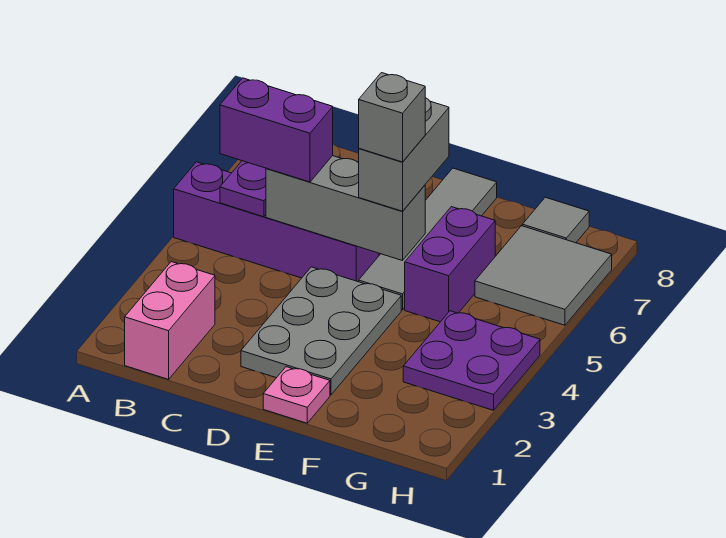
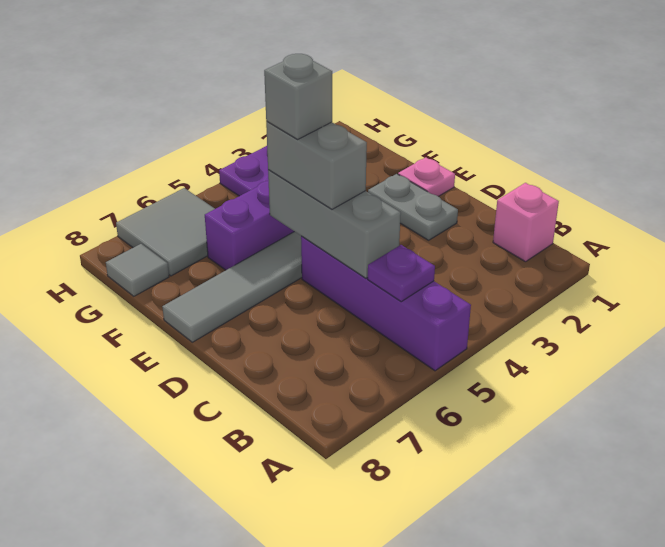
pink brick B1:B2 level 1 -> pink brick B1 level 1
purple brick B5:C5 level 3 -> none
grey plate D2:E4 level 1 -> grey plate D2:E2 level 1
grey brick E5:E6 level 3 -> grey brick D5:E5 level 3

